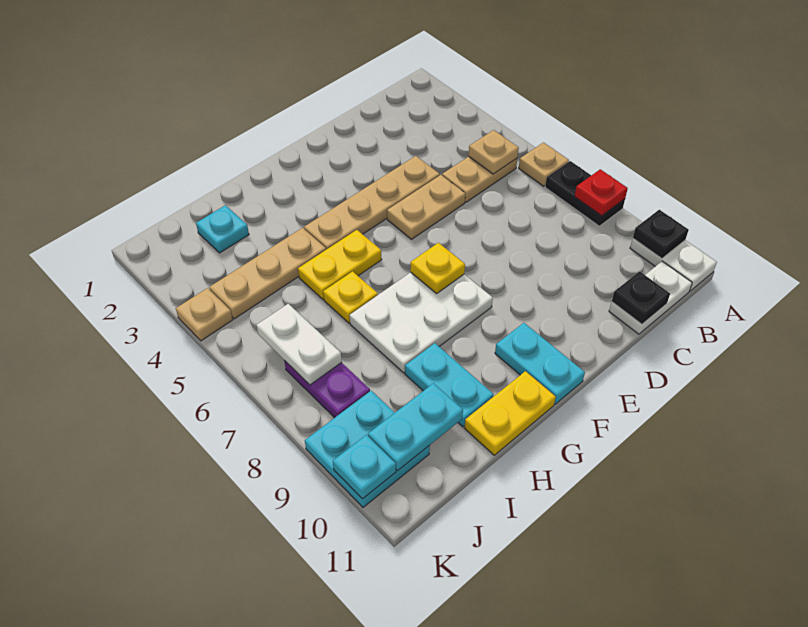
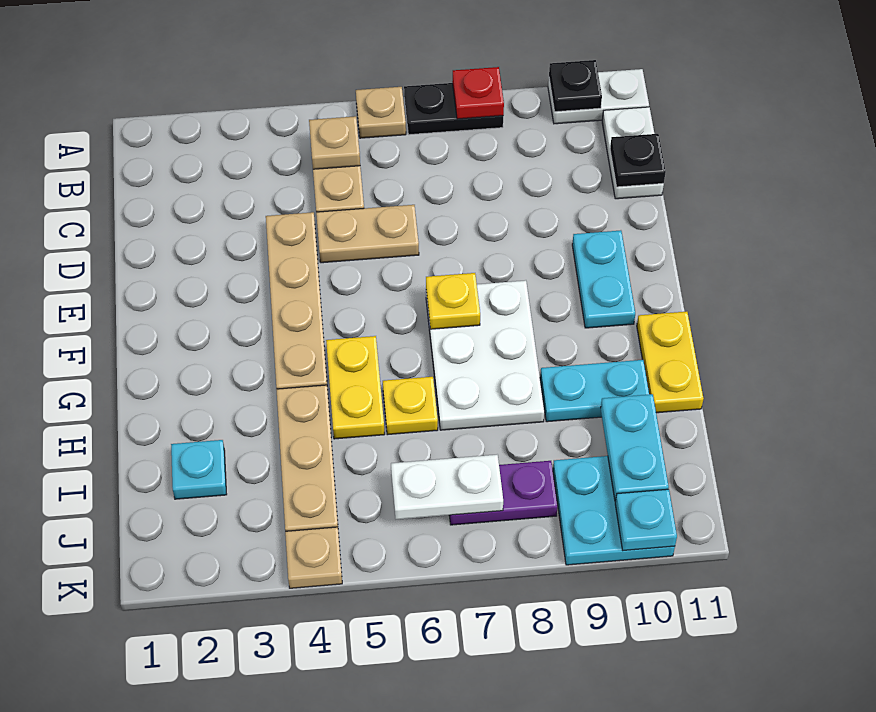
tan plate D5:E5 level 1 -> tan plate D5:D6 level 1
cyan plate F10:F11 level 1 -> cyan plate E10:F10 level 1

